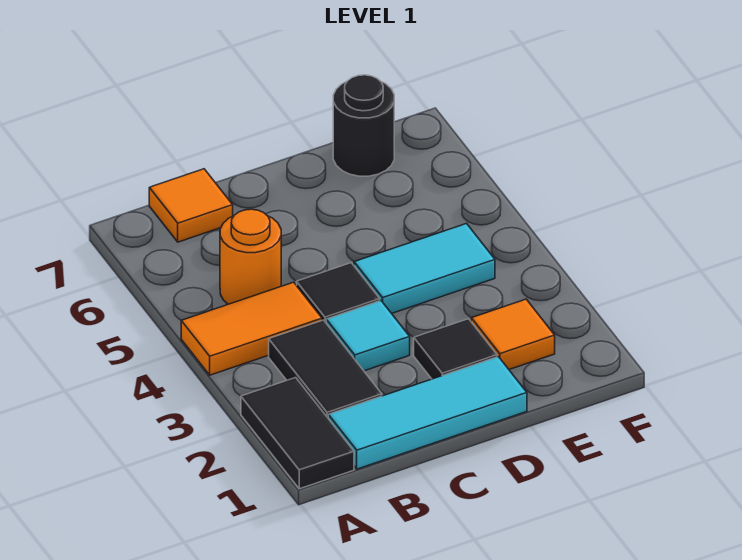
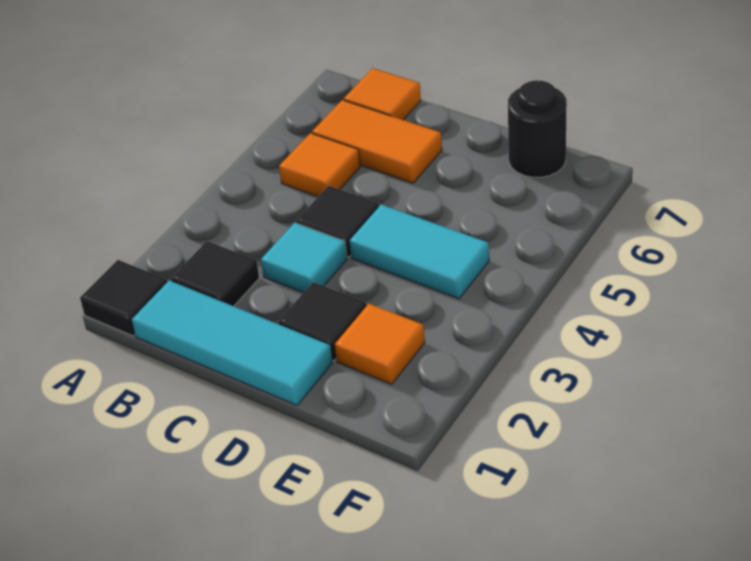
black tile A1:A2 level 1 -> black tile A1 level 1
orange tile A4:B4 level 1 -> orange tile B6:C6 level 1
black tile B2:B3 level 1 -> black tile B2 level 1
orange round brick B5 level 1 -> orange tile B5 level 1

